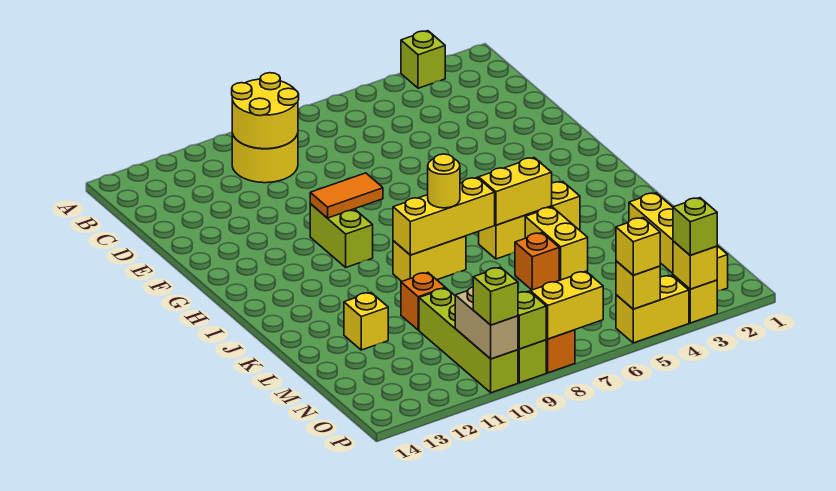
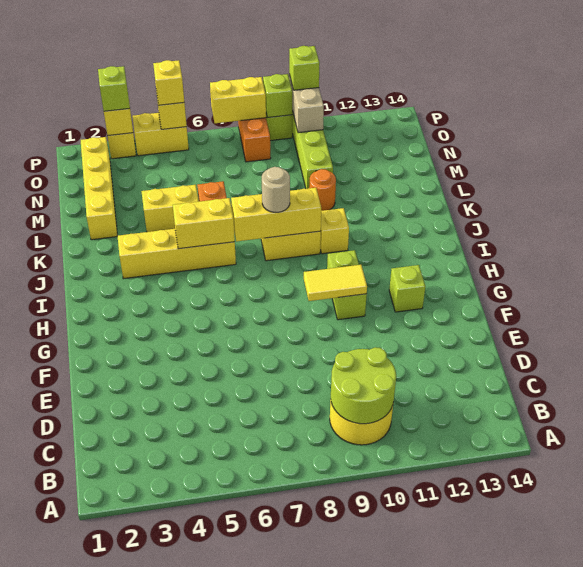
lime brick A3 level 1 -> lime brick G12 level 1
yellow round brick B9:C10 level 2 -> lime round brick B9:C10 level 2
orange tile G9:G10 level 2 -> yellow tile G9:G10 level 2
yellow brick J4:J6 level 1 -> yellow brick J3:J6 level 1
yellow round brick J8 level 3 -> tan round brick J8 level 3
yellow brick K5:L5 level 1 -> yellow brick L4:L5 level 1
orange brick L10 level 1 -> orange round brick L10 level 1
yellow brick L12 level 1 -> yellow brick J10 level 1

